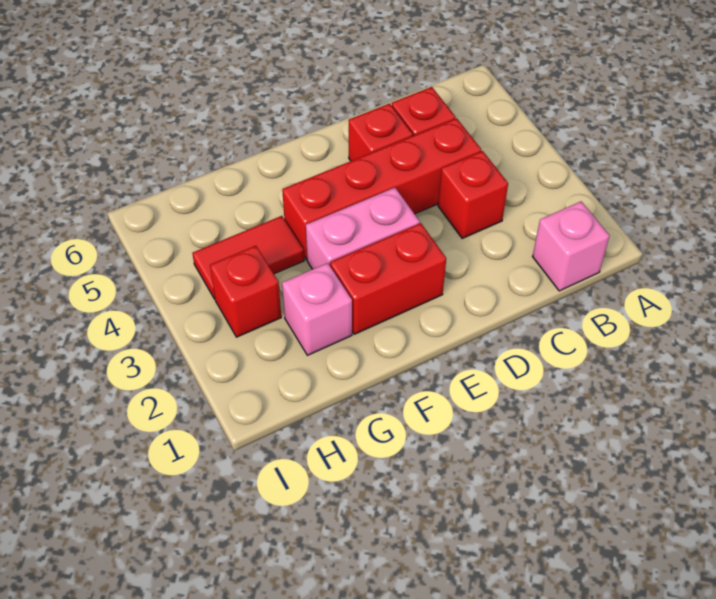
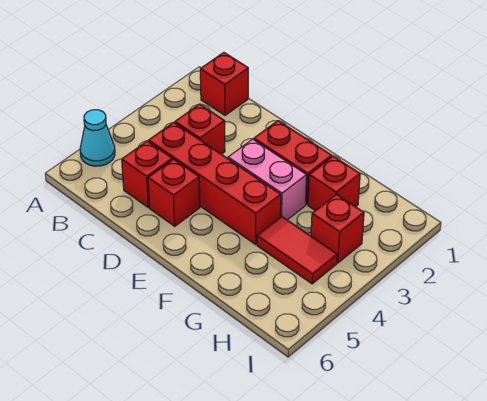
none -> cyan cone A5 level 1
pink brick B1 level 1 -> red brick B1 level 1
pink brick G2 level 1 -> red brick G2 level 1

